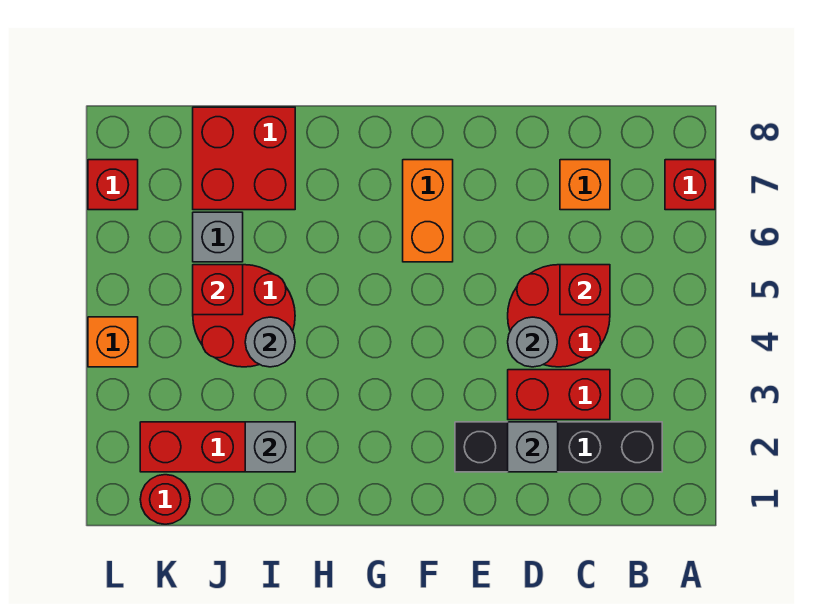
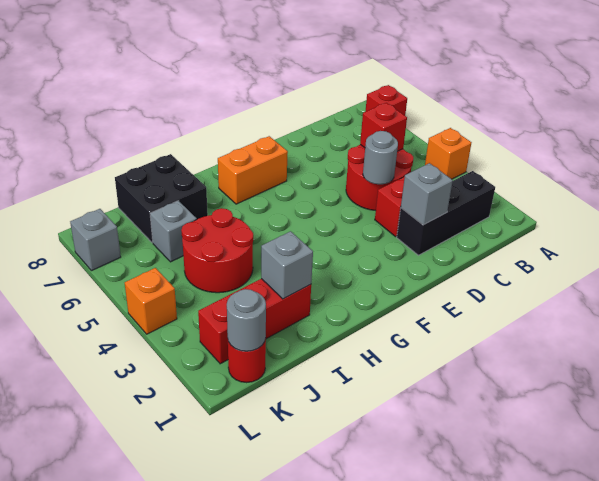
black brick B2:E2 level 1 -> black brick B2:D2 level 1
orange brick C7 level 1 -> orange brick A4 level 1
orange brick F6:F7 level 1 -> orange brick F7:G7 level 1
grey round brick I4 level 2 -> grey round brick K1 level 2
red brick I7:J8 level 1 -> black brick I7:J8 level 1
red brick J5 level 2 -> none
red brick L7 level 1 -> grey brick L7 level 1

